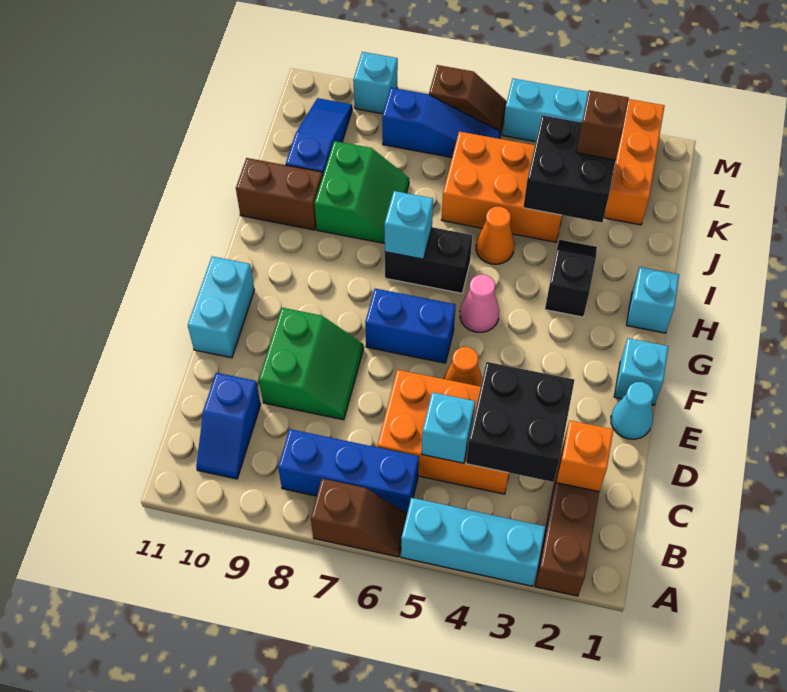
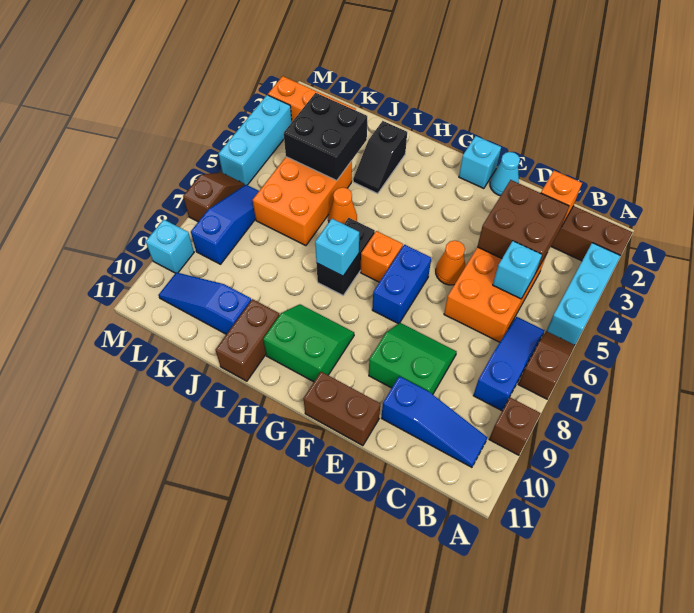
blue brick B6:B8 level 1 -> blue slope B6:B8 level 1 top 8
blue slope B10:C10 level 1 top C -> blue slope B10:D10 level 1 top D
black brick C3:D4 level 2 -> brown brick C3:D4 level 2
cyan brick E11:F11 level 1 -> brown brick E11:F11 level 1
pink cone G5 level 1 -> none
none -> orange brick G6 level 1
cyan brick H1 level 1 -> none
black slope H3:I3 level 1 top H -> black slope I2:I3 level 1 top 2
green slope I8:J9 level 1 top 9 -> green slope G9:H10 level 1 top 10
brown brick K3 level 3 -> brown brick A9 level 1

